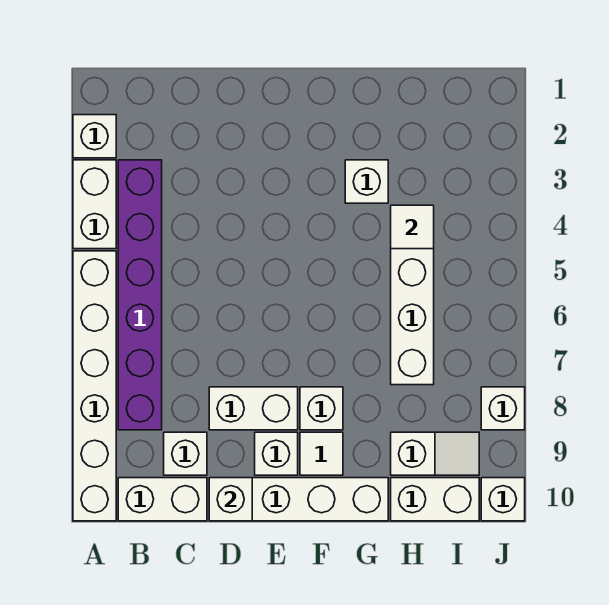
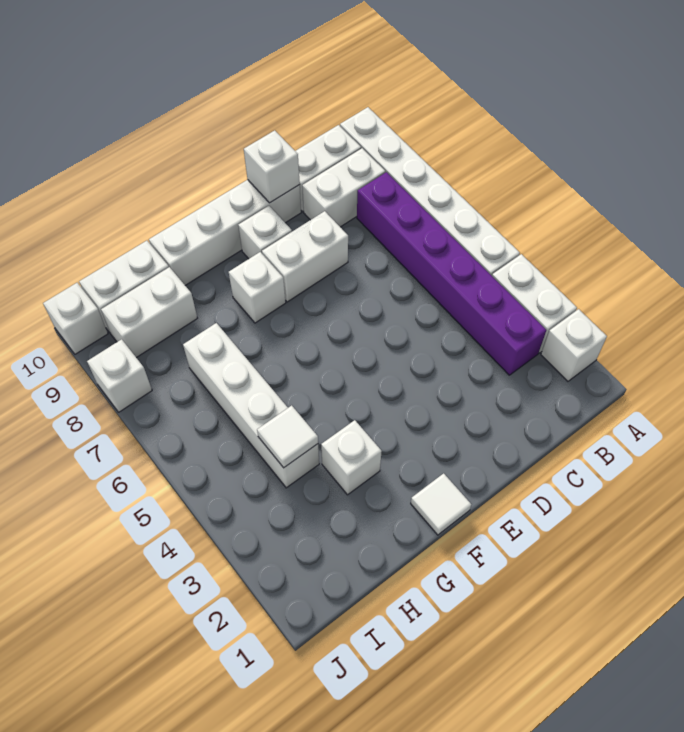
white brick C9 level 1 -> white brick B9:C9 level 1
white tile F9 level 1 -> white tile F1 level 1
white slope H9:I9 level 1 top H -> white brick H9:I9 level 1

